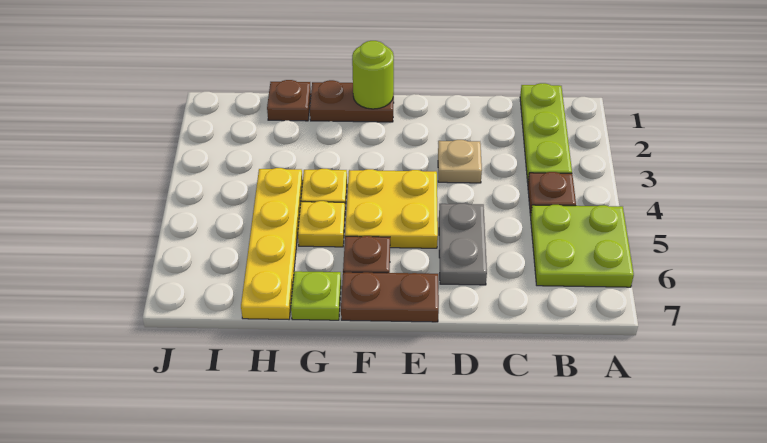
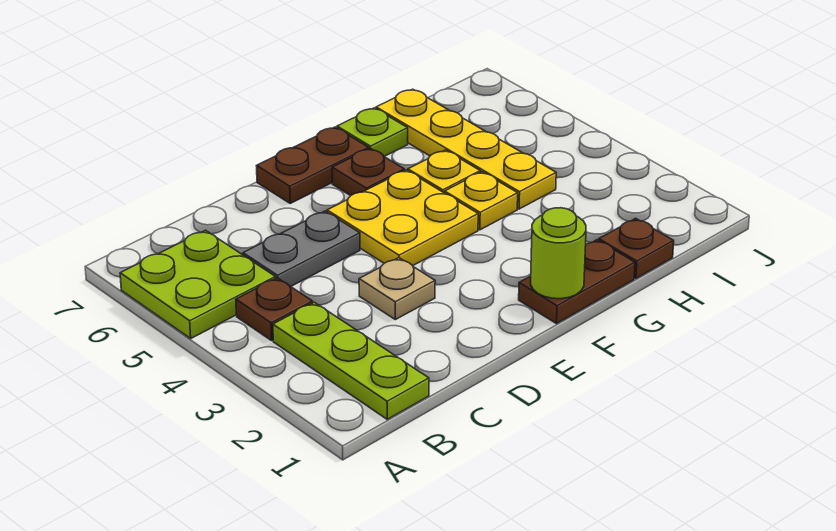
grey plate D5:D6 level 1 -> grey plate C5:D5 level 1

